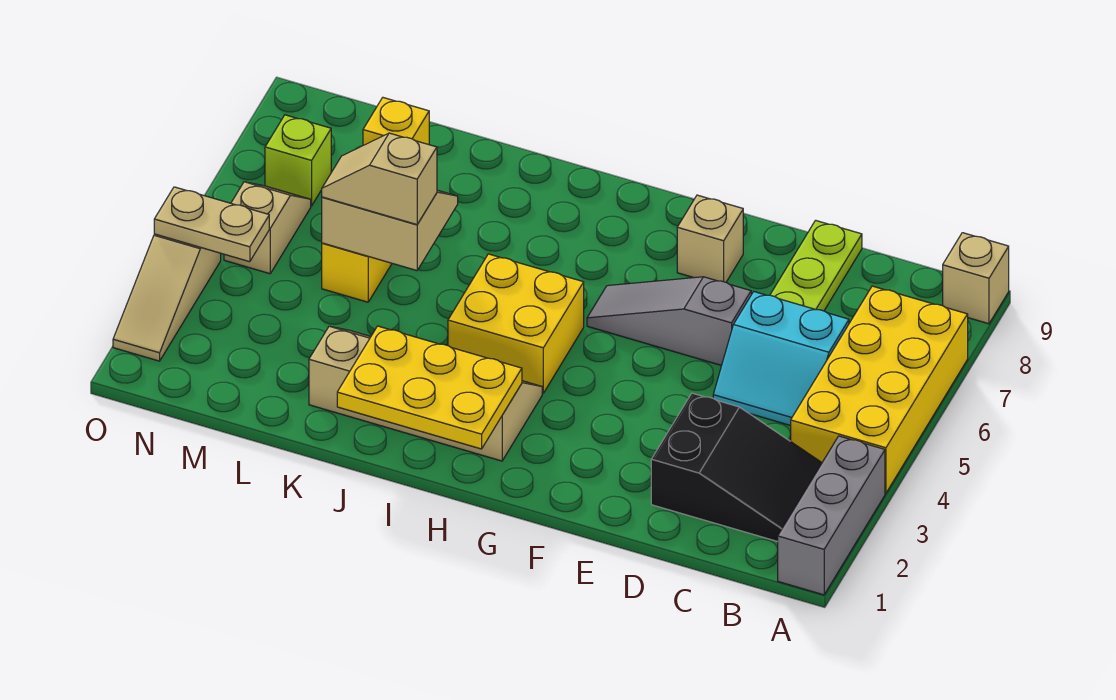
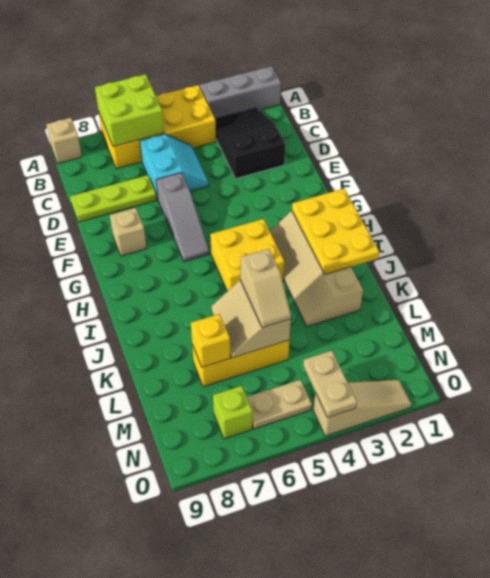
none -> lime brick A6:B7 level 2
tan slope N5:N6 level 1 top 5 -> tan plate N5:N6 level 1

